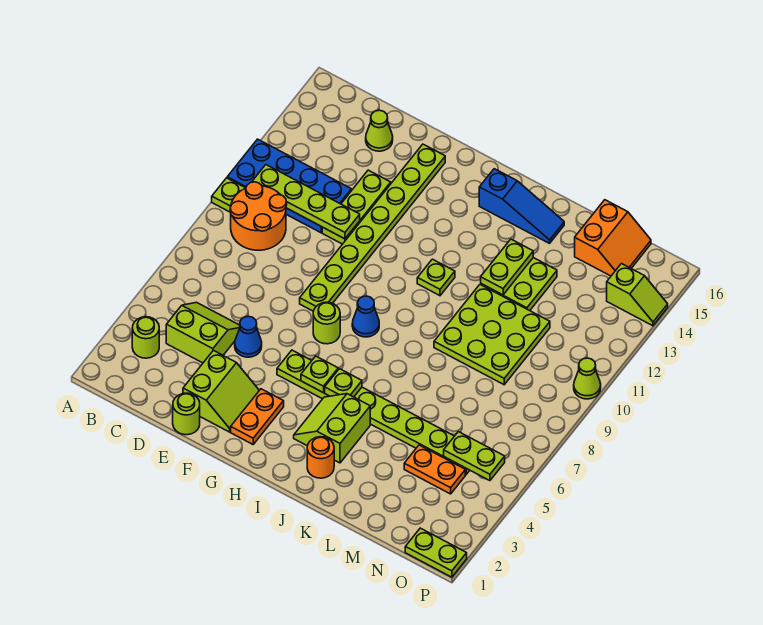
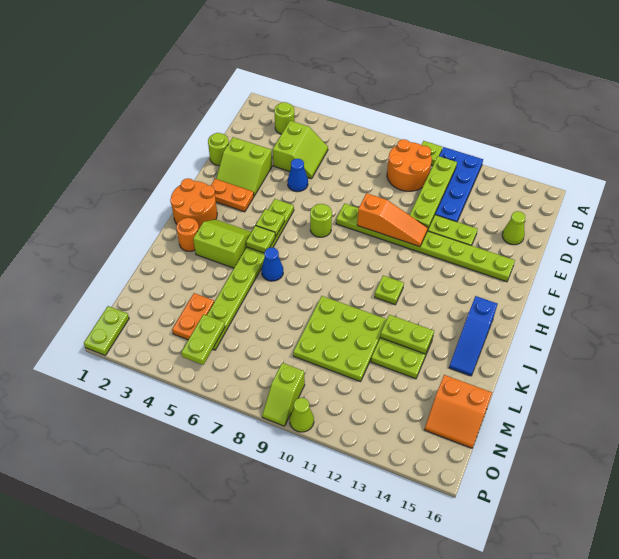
none -> orange slope F9:F11 level 2 top 9
none -> orange round brick H1:I2 level 1
blue cone H8 level 1 -> blue cone J6 level 1
lime slope O14:P14 level 1 top O -> lime slope O9:P9 level 1 top O

